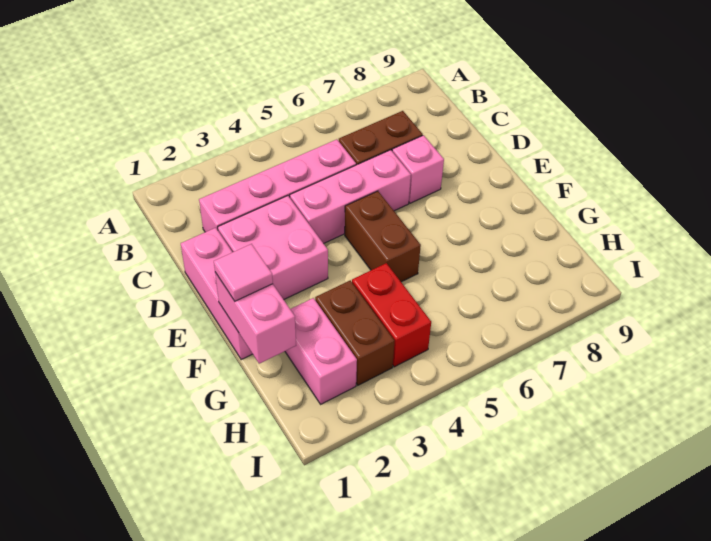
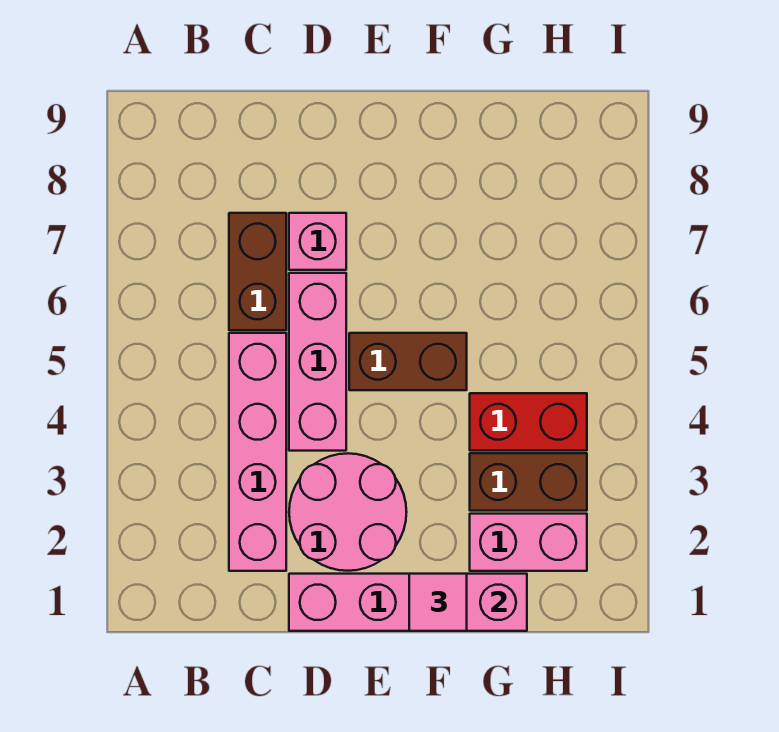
pink brick D2:E3 level 1 -> pink round brick D2:E3 level 1

